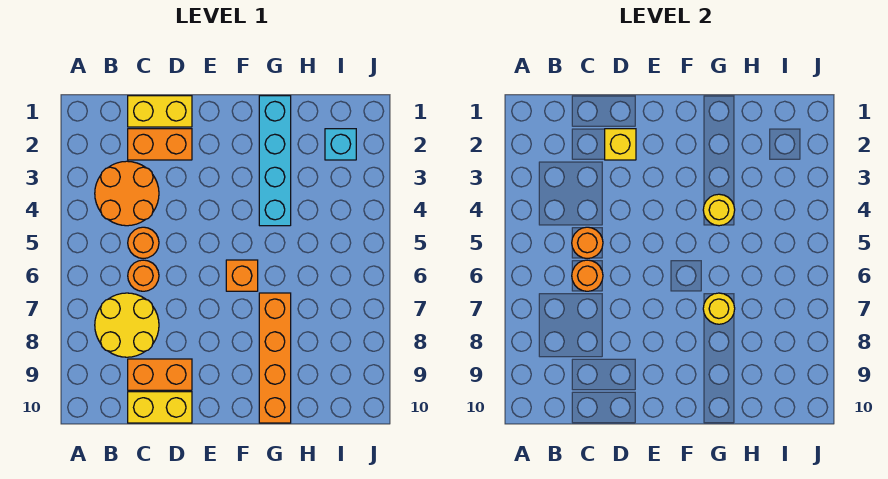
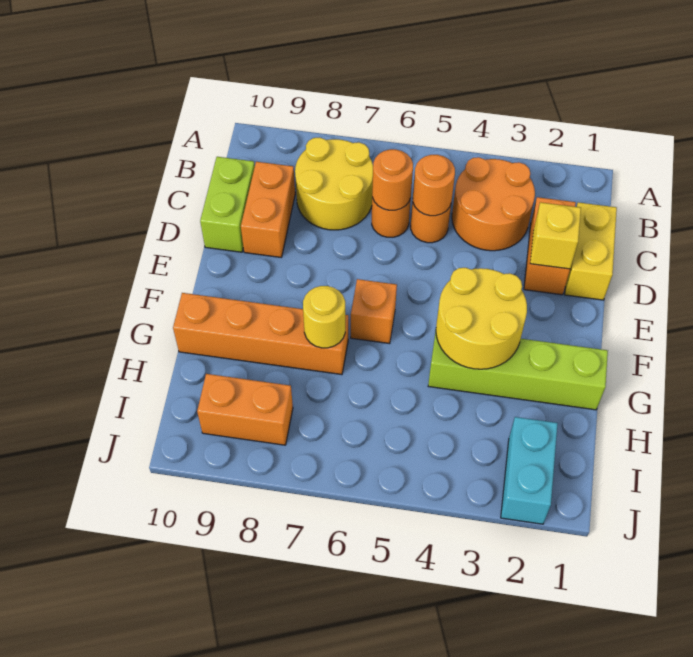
yellow brick C10:D10 level 1 -> lime brick C10:D10 level 1
cyan brick G1:G4 level 1 -> lime brick G1:G4 level 1
yellow round brick G4 level 2 -> yellow round brick F3:G4 level 2
cyan brick I2 level 1 -> cyan brick I2:J2 level 1
none -> orange brick I8:I9 level 1

